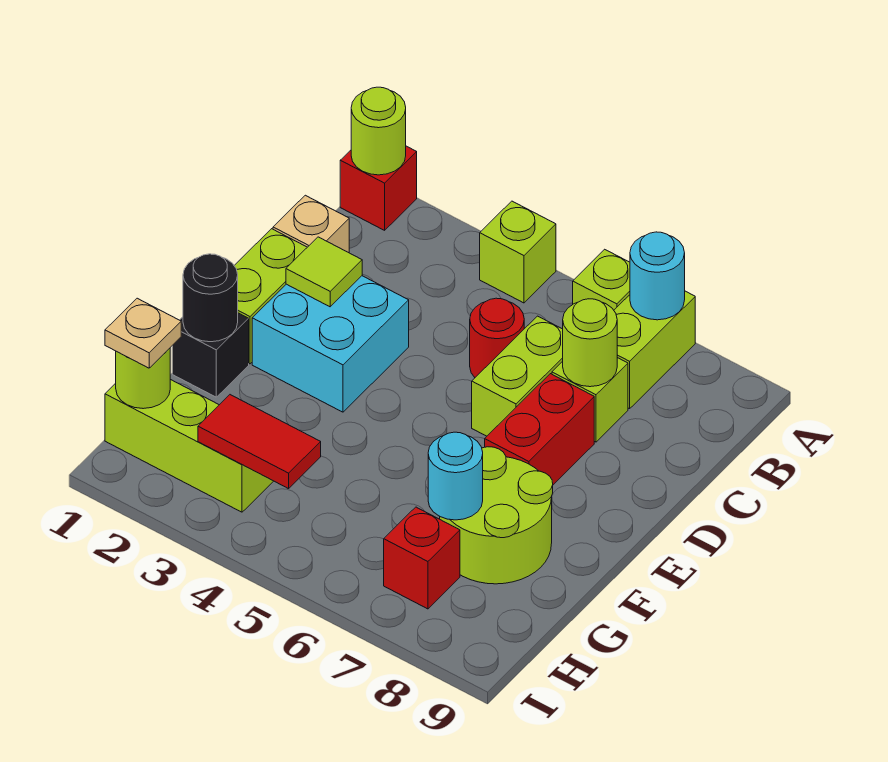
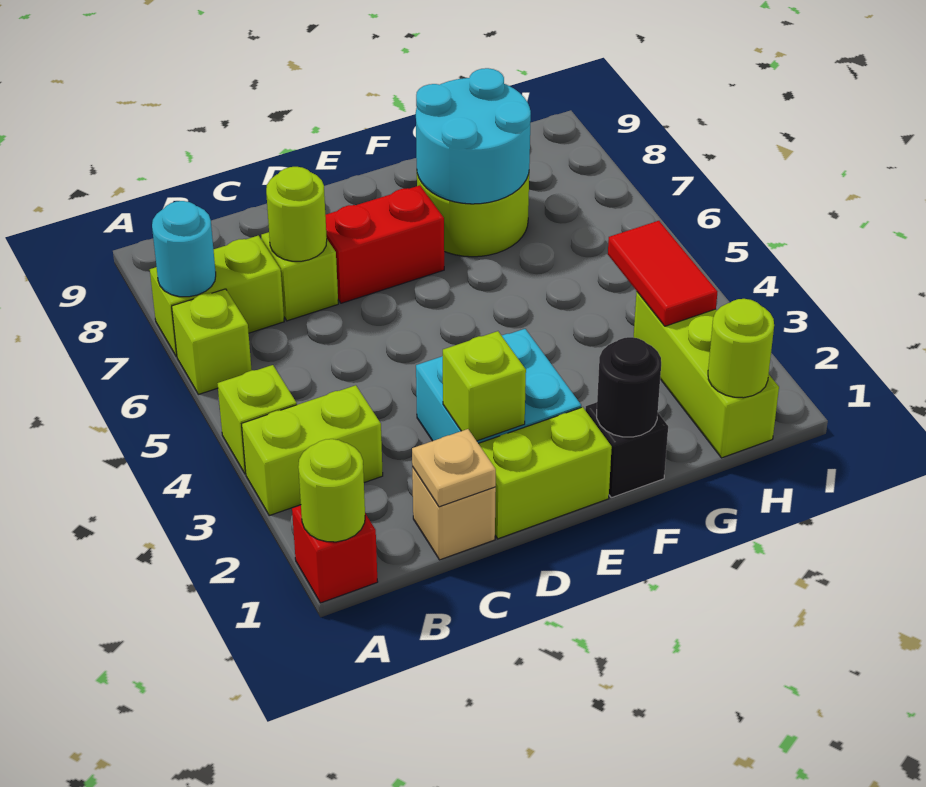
red round brick C5 level 1 -> none
lime brick C6:D6 level 1 -> lime brick A3:B3 level 1
lime tile D2 level 2 -> lime brick D2 level 2
cyan round brick G7 level 2 -> cyan round brick F7:G8 level 2
tan plate H1 level 3 -> tan plate C1 level 2
red brick H7 level 1 -> none

